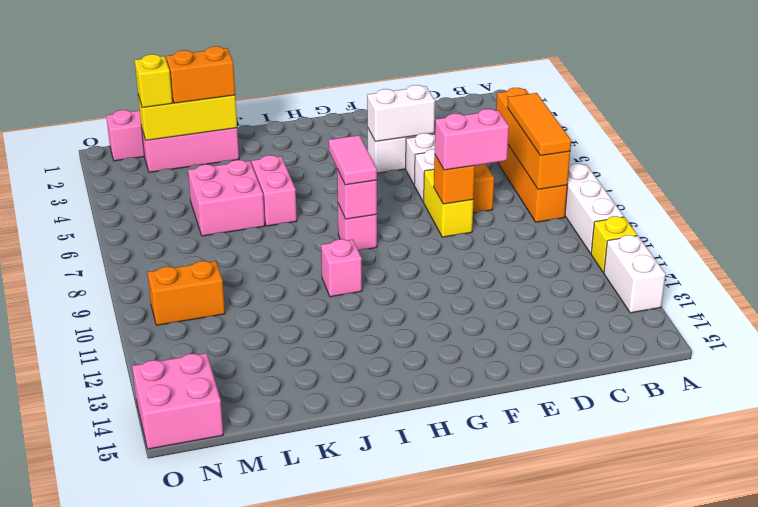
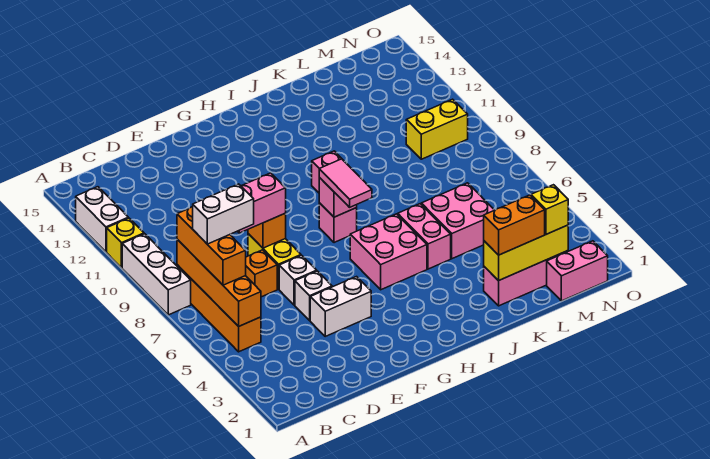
orange tile B6:B8 level 3 -> orange brick B6:B8 level 3
white brick E4:F4 level 2 -> white brick B7:C7 level 4
orange brick M10:N10 level 1 -> yellow brick M10:N10 level 1
pink brick N14:O15 level 1 -> pink brick H5:I6 level 1

